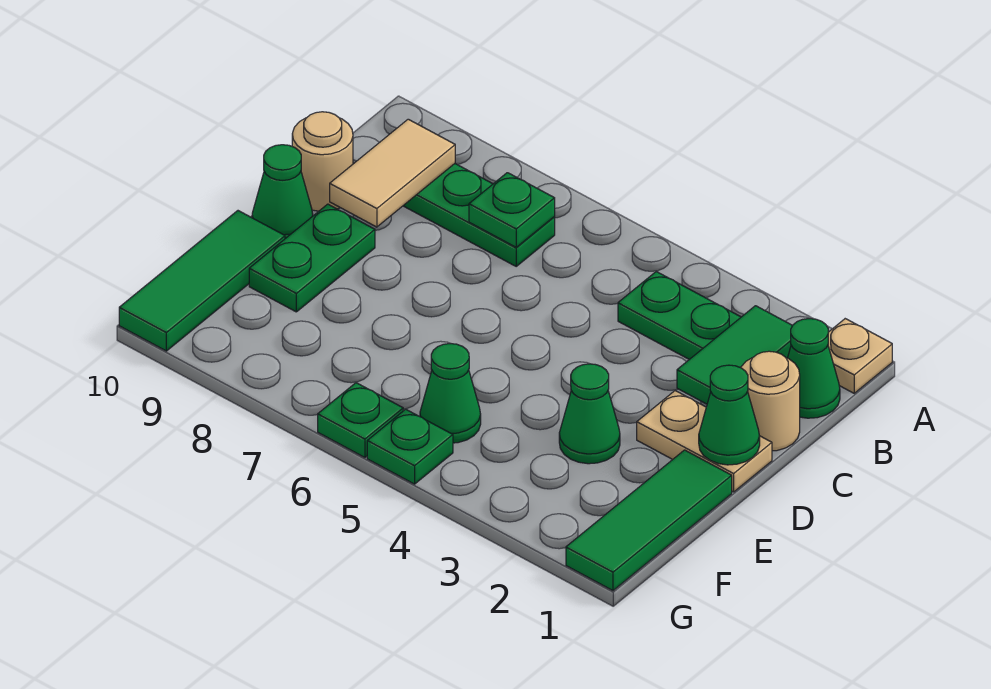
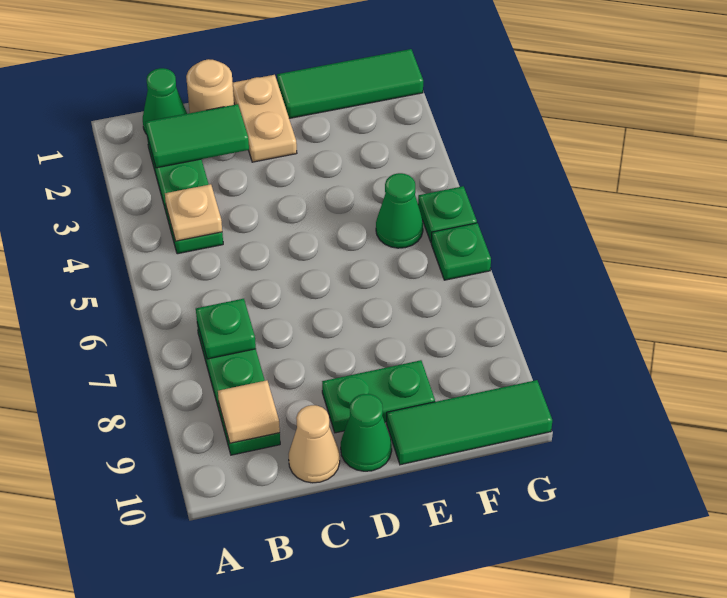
tan plate A1 level 1 -> tan plate B4 level 2
tan tile B9:C9 level 2 -> tan tile B9 level 2
tan round brick C10 level 1 -> tan cone C10 level 1
green cone D1 level 2 -> none
green cone E3 level 1 -> none

